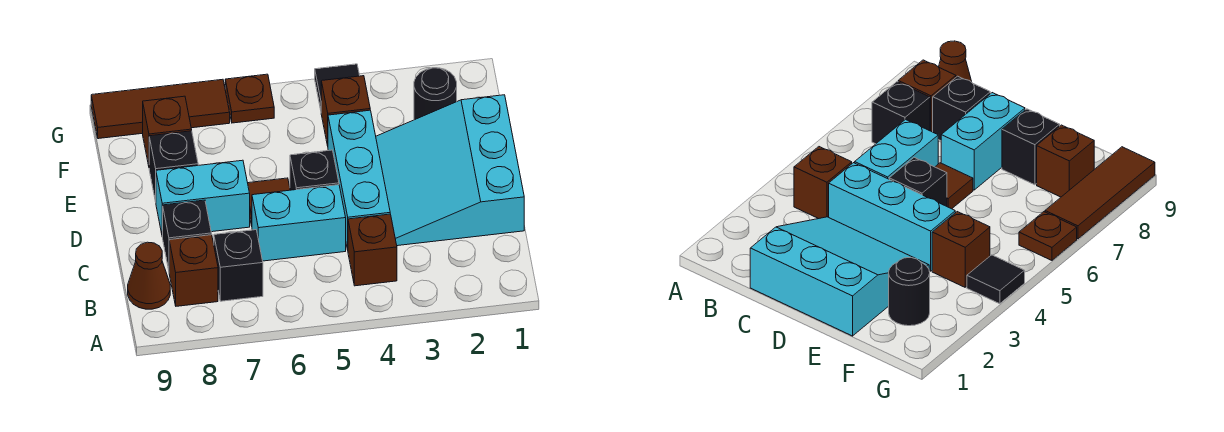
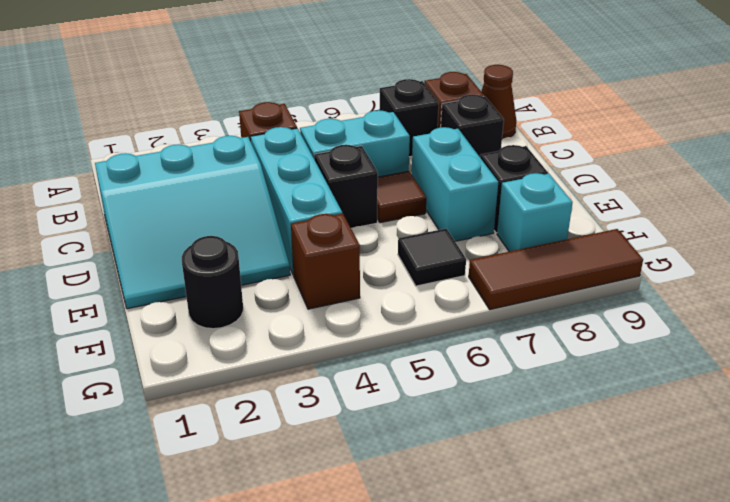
cyan slope C1:E3 level 1 top 1 -> cyan slope C1:E3 level 1 top C
cyan brick D7:D8 level 1 -> cyan brick D7:E7 level 1
brown brick F8 level 1 -> cyan brick F8 level 1
black tile G4 level 1 -> black tile F6 level 1
brown plate G6 level 1 -> none

